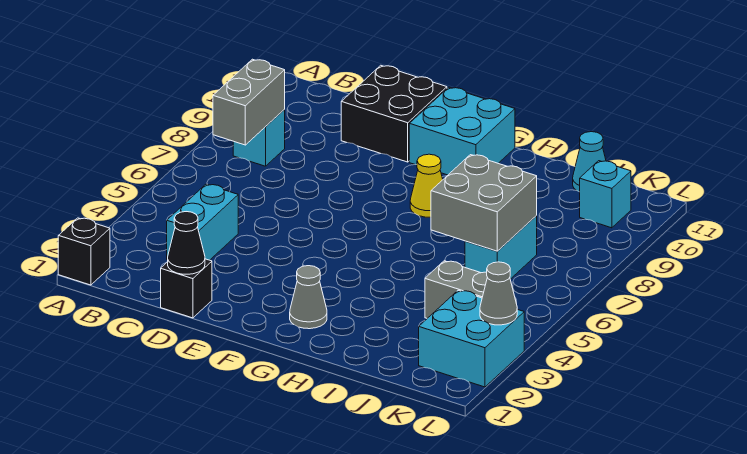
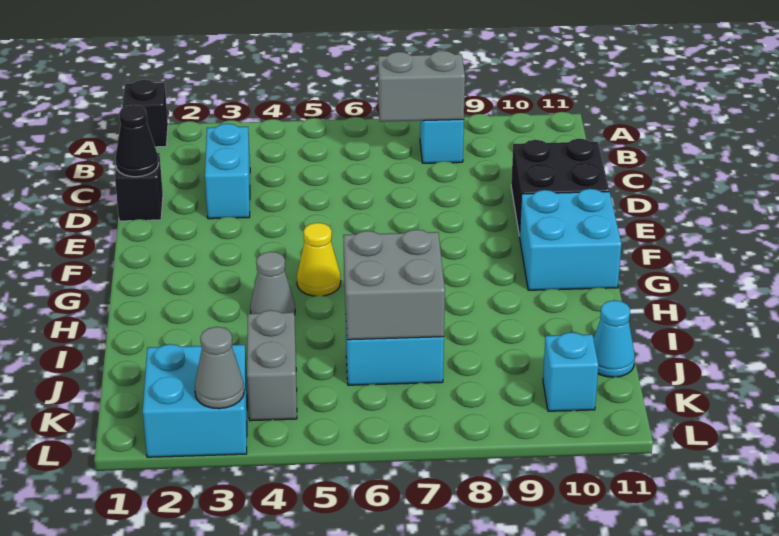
cyan brick C3:C4 level 1 -> cyan brick C3:D3 level 1
grey cone G2 level 1 -> grey cone H4 level 1
yellow cone G8 level 1 -> yellow cone G5 level 1

